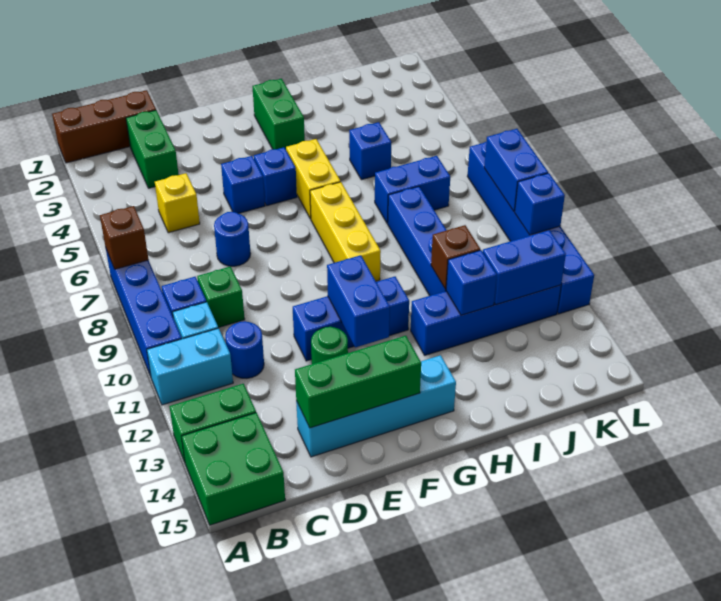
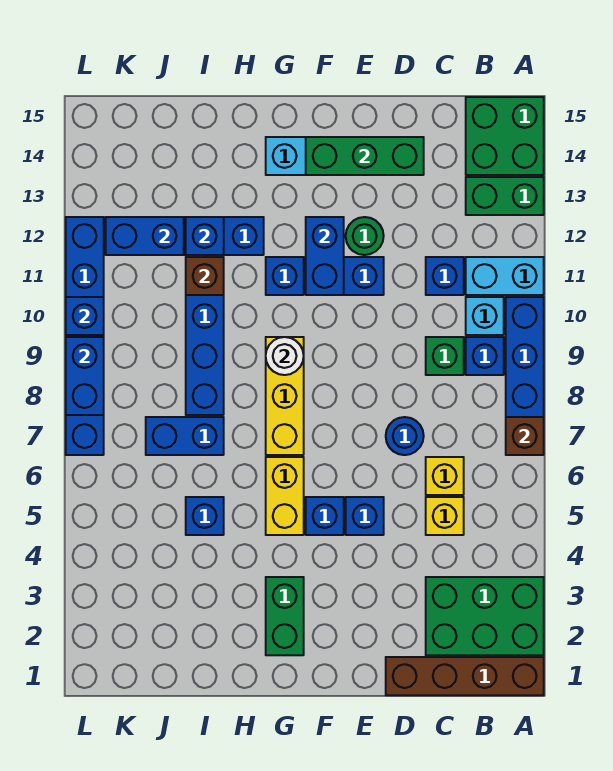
brown brick A1:C1 level 1 -> brown brick A1:D1 level 1
green brick C2:C3 level 1 -> green brick A2:C3 level 1
none -> yellow brick C6 level 1
blue round brick C11 level 1 -> blue brick C11 level 1
none -> white round brick G9 level 2

